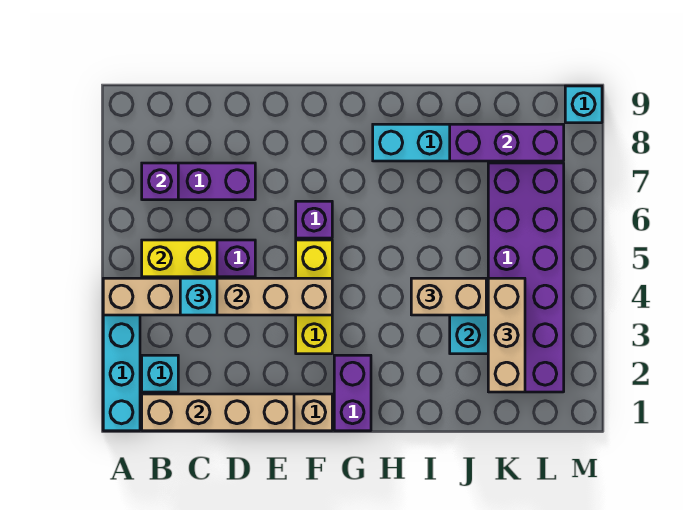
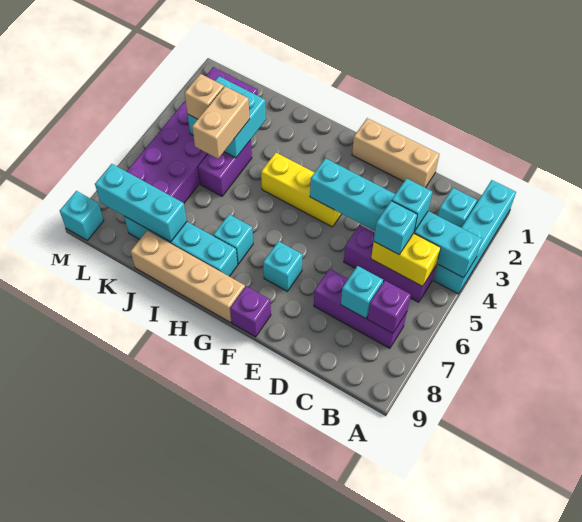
tan brick A4:F4 level 2 -> cyan brick A4:F4 level 2
tan brick B1:E1 level 2 -> tan brick G9:J9 level 1
none -> cyan brick C5 level 3
none -> cyan brick C7 level 2
yellow brick F3:F5 level 1 -> yellow brick F4:H4 level 1
purple brick F6 level 1 -> purple brick F9 level 1
none -> cyan brick F7 level 1
purple brick G1:G2 level 1 -> purple brick J4:J5 level 1
none -> cyan brick H7 level 1
tan brick I4:J4 level 3 -> tan brick J4:J5 level 3
purple brick J8:L8 level 2 -> cyan brick J8:L8 level 2
tan brick K2:K4 level 3 -> tan brick K4 level 3

